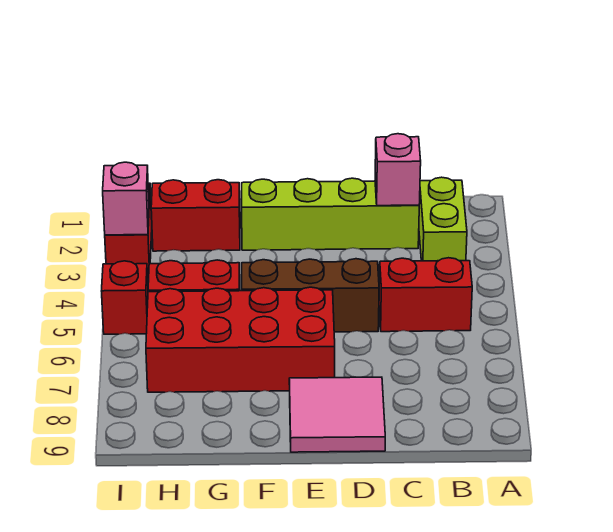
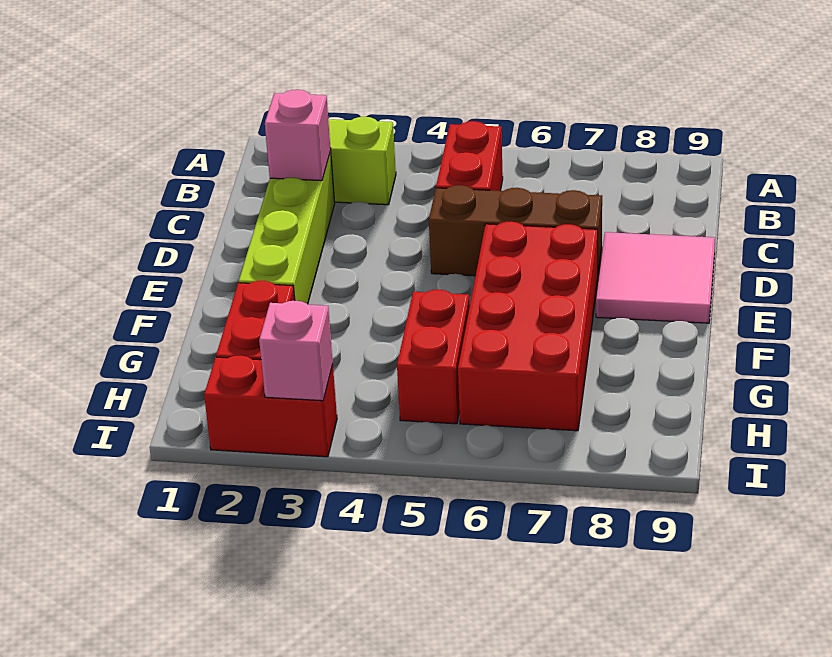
brown brick D5:F5 level 1 -> brown brick D5:D7 level 1
red brick I5 level 1 -> none

